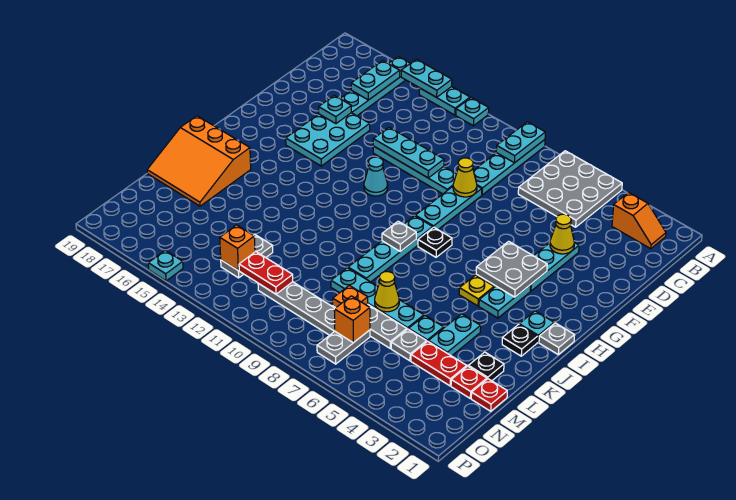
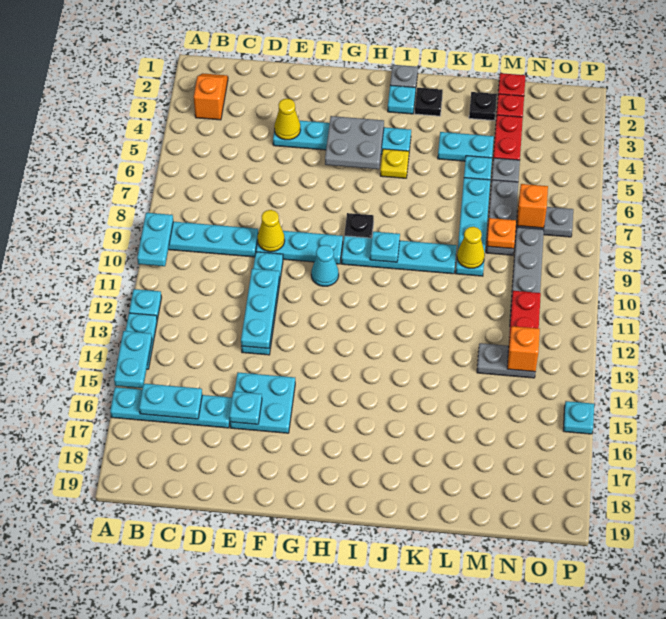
grey plate A5:C7 level 1 -> none
cyan plate A9:B9 level 2 -> cyan plate A9:A10 level 2
cyan plate E15:G16 level 1 -> cyan plate E15:F16 level 1
cyan cone G12 level 1 -> cyan cone G10 level 1
grey plate I9 level 2 -> cyan plate I9 level 2
orange slope J17:L19 level 1 top J -> none
yellow cone L7 level 2 -> yellow cone L9 level 2

